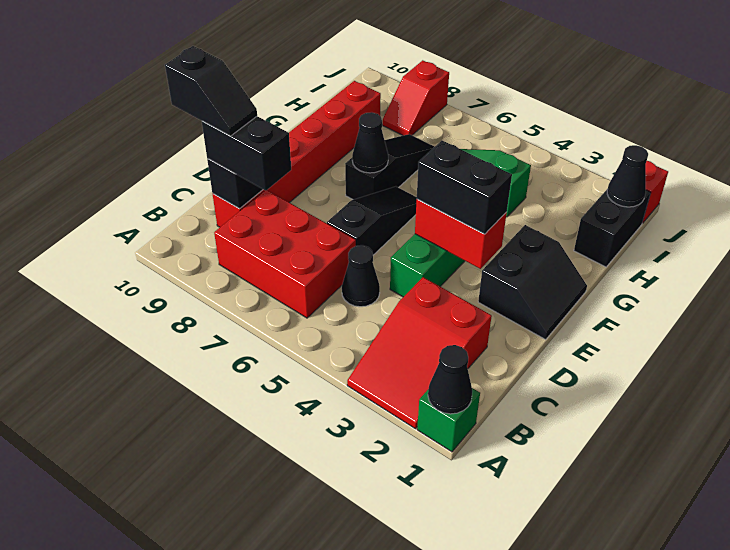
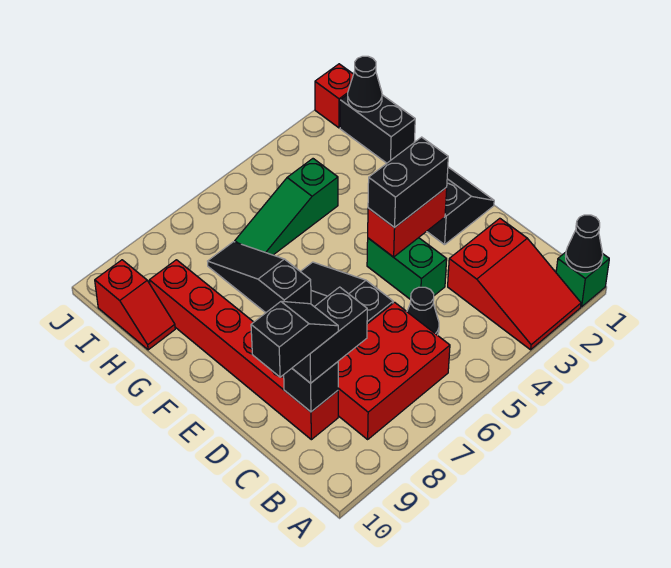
black cone F7 level 2 -> none
red slope I8:J8 level 1 top J -> red slope H10:I10 level 1 top I

